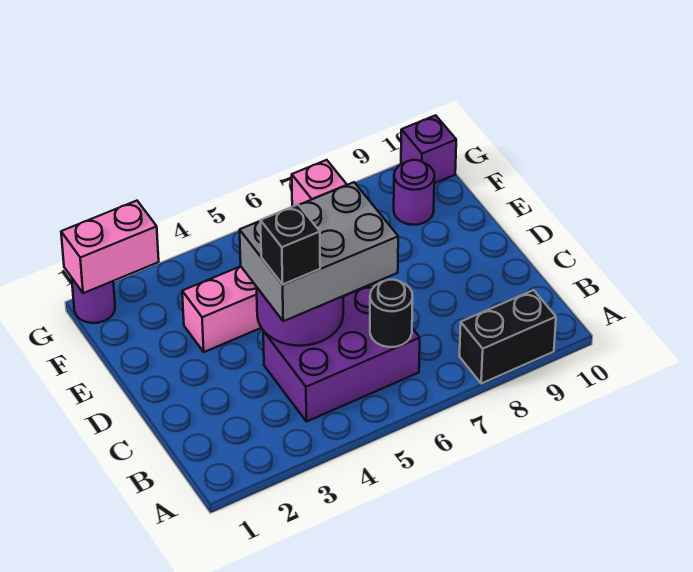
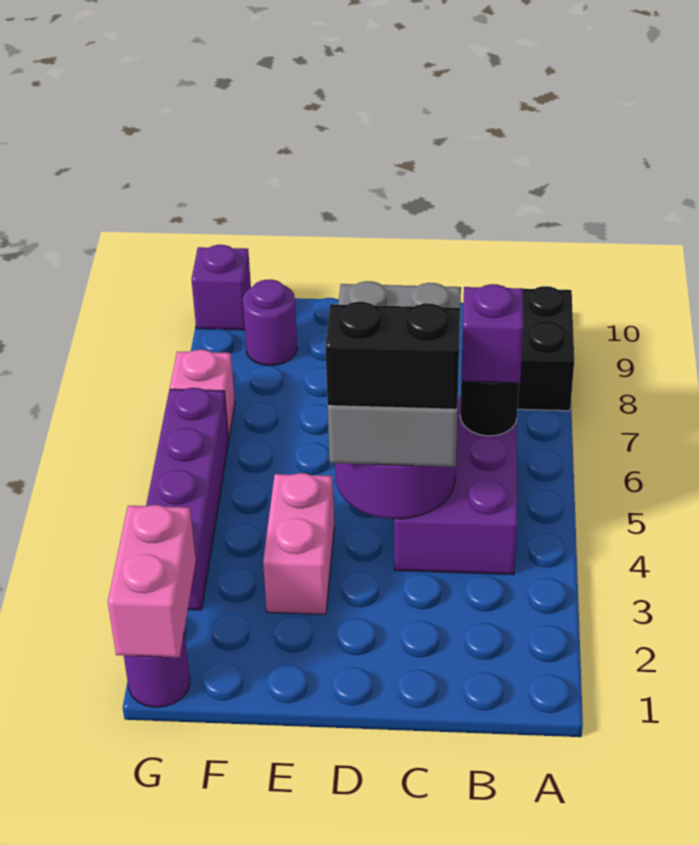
none -> purple brick B6 level 3
black brick C4 level 4 -> black brick C4:D4 level 4
none -> purple brick G3:G6 level 1

